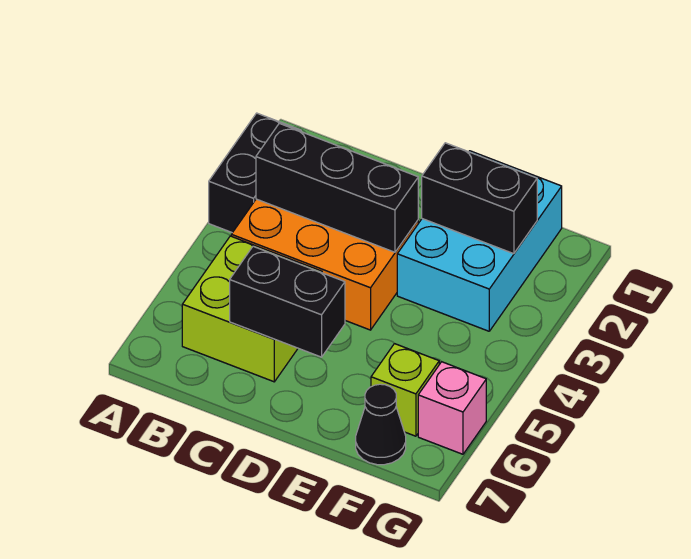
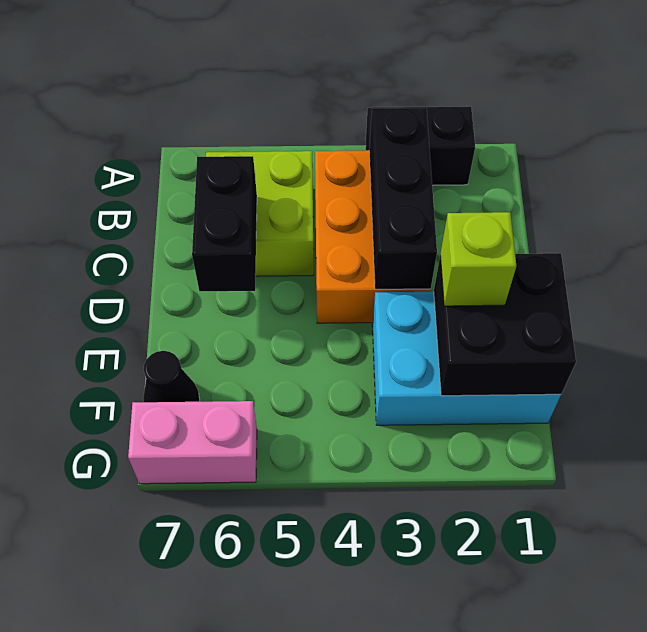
black brick E2:F2 level 2 -> black brick E1:F2 level 2
lime brick F6 level 1 -> lime brick E2 level 3
pink brick G6 level 1 -> pink brick G6:G7 level 1

